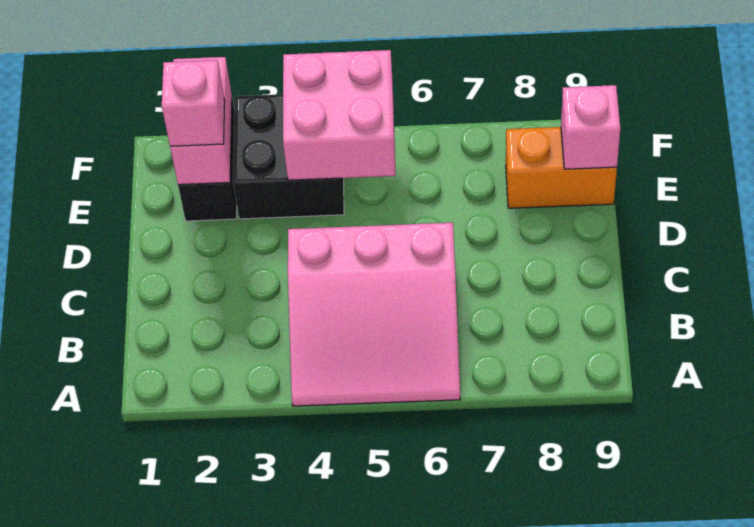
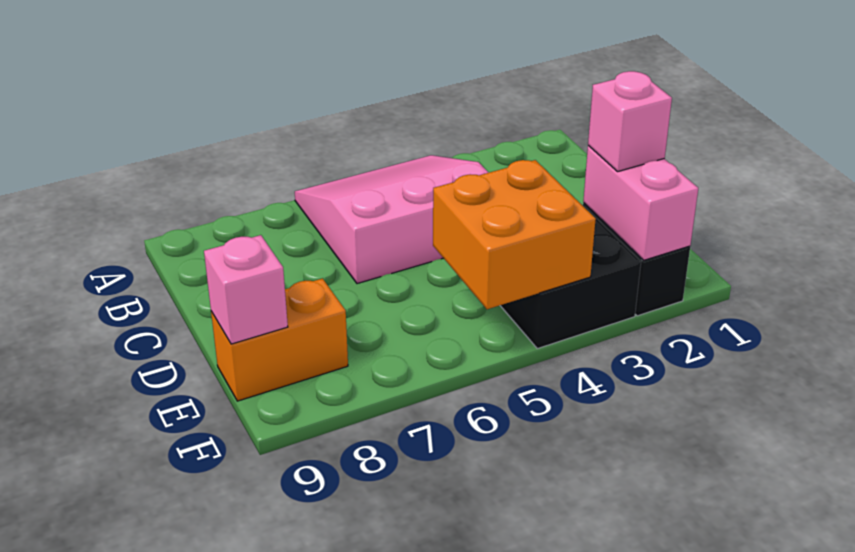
pink brick E4:F5 level 2 -> orange brick E4:F5 level 2

